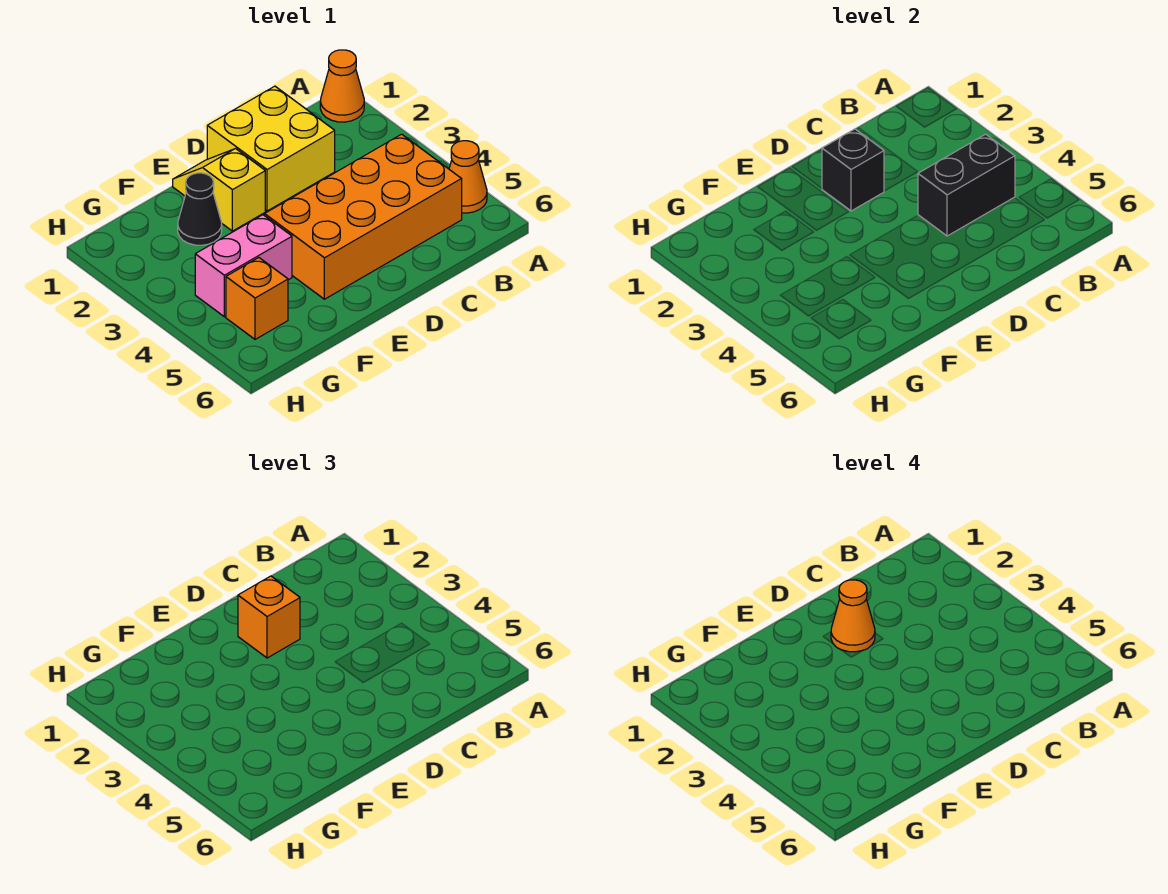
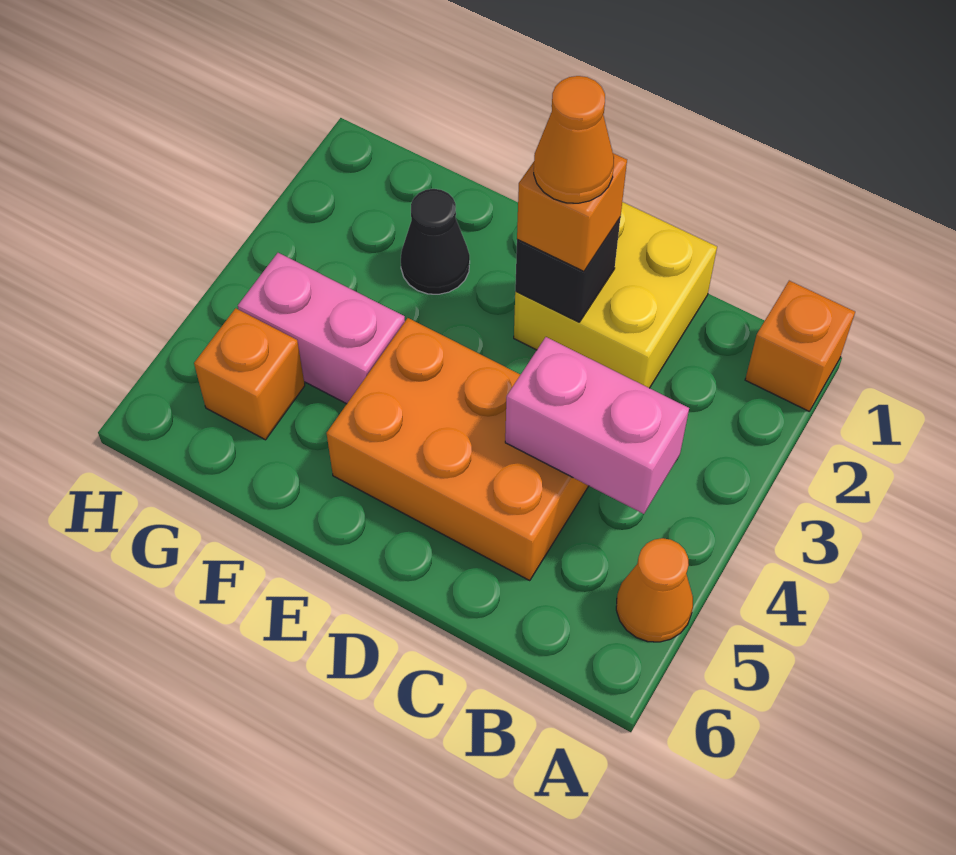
orange cone A1 level 1 -> orange brick A1 level 1
orange brick B4:E5 level 1 -> orange brick C4:E5 level 1
black brick B4:C4 level 2 -> pink brick B4:C4 level 2
yellow slope E1:E2 level 1 top 2 -> none

